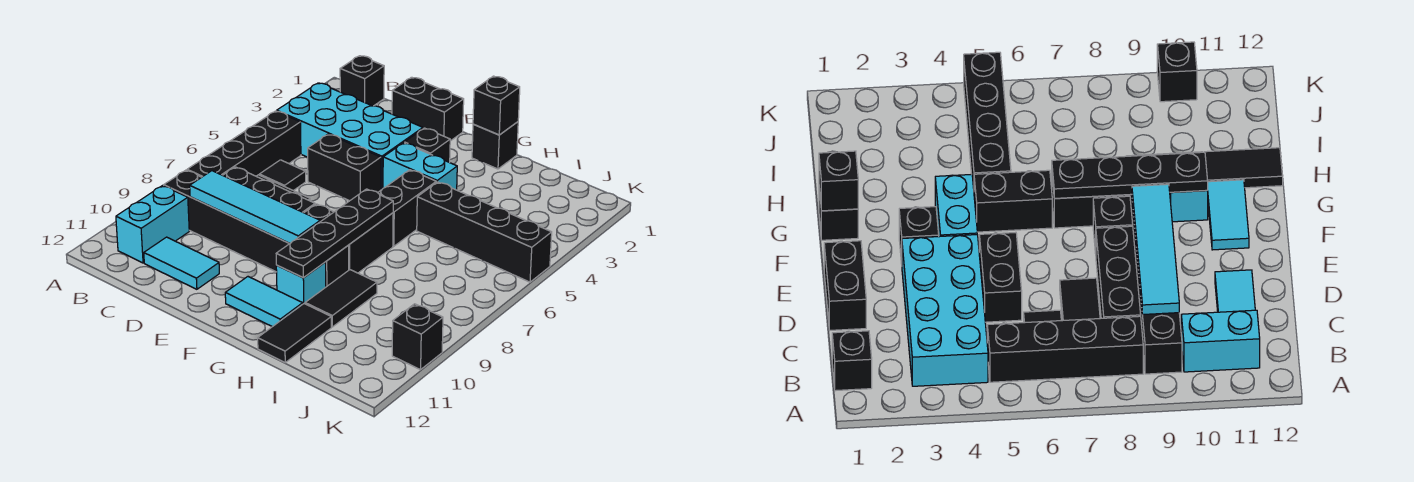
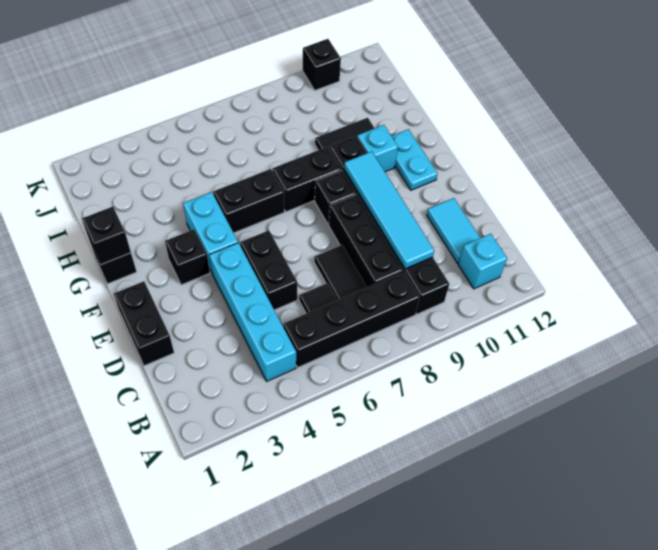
black brick B1 level 1 -> none
cyan brick B3:E4 level 1 -> cyan brick B4:E4 level 1
cyan brick B10:B11 level 1 -> cyan brick B11 level 1
cyan tile F11:G11 level 1 -> cyan plate F11:G11 level 1
black plate G7:G10 level 2 -> none
black brick H5:K5 level 1 -> none
black tile H11:H12 level 1 -> none

